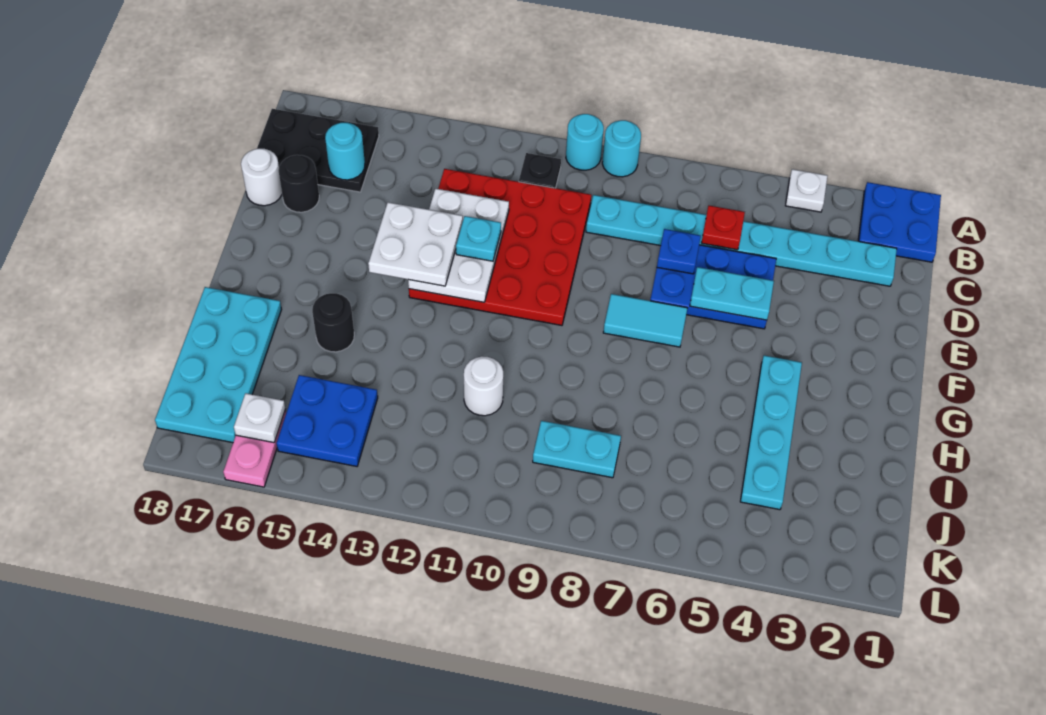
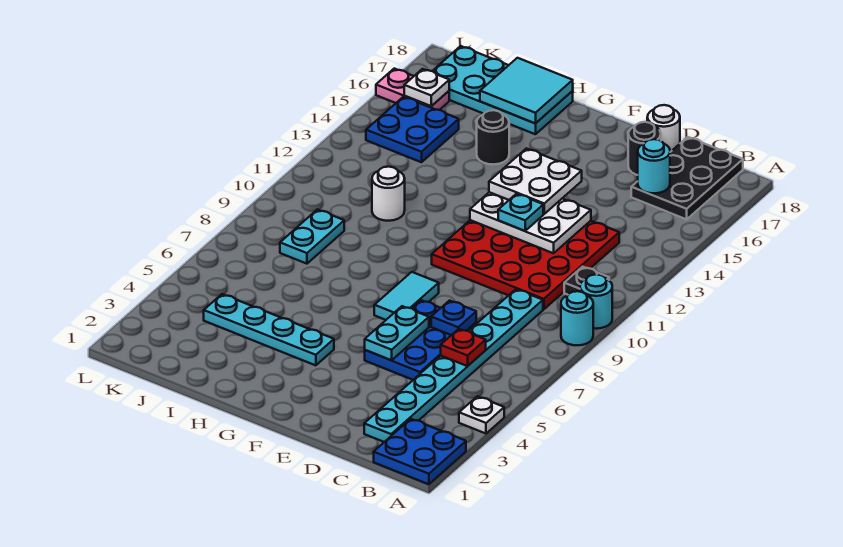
none -> cyan tile H17:I18 level 2

